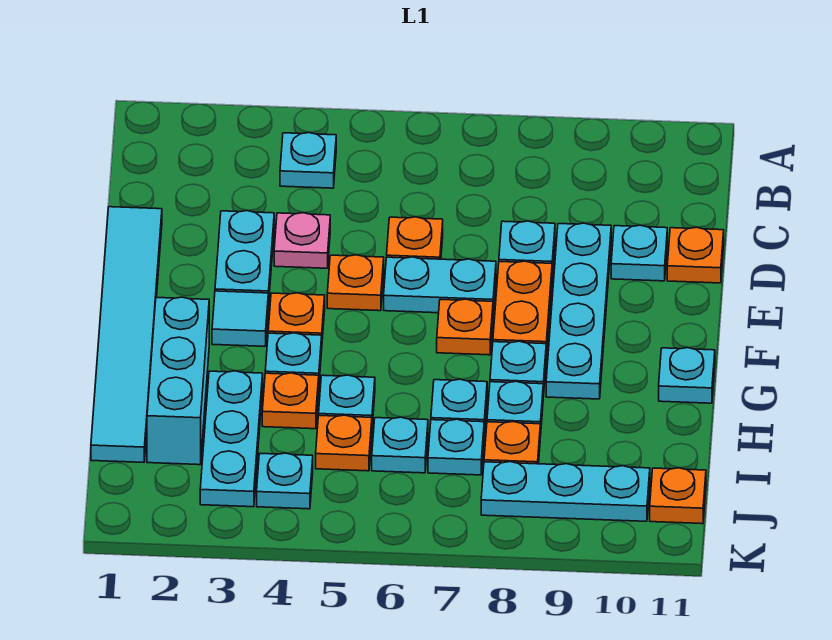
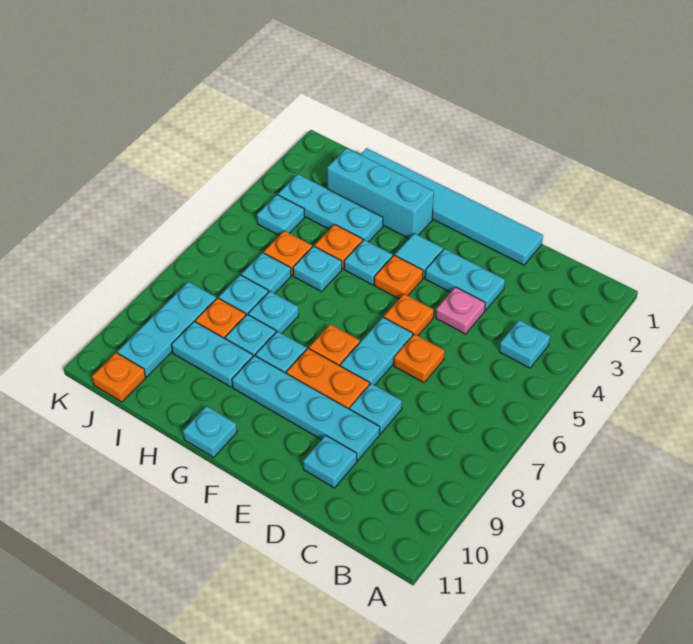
orange plate D11 level 1 -> none
none -> cyan plate H9:I9 level 1

